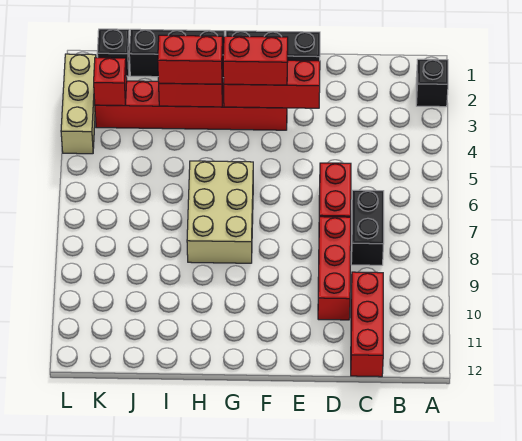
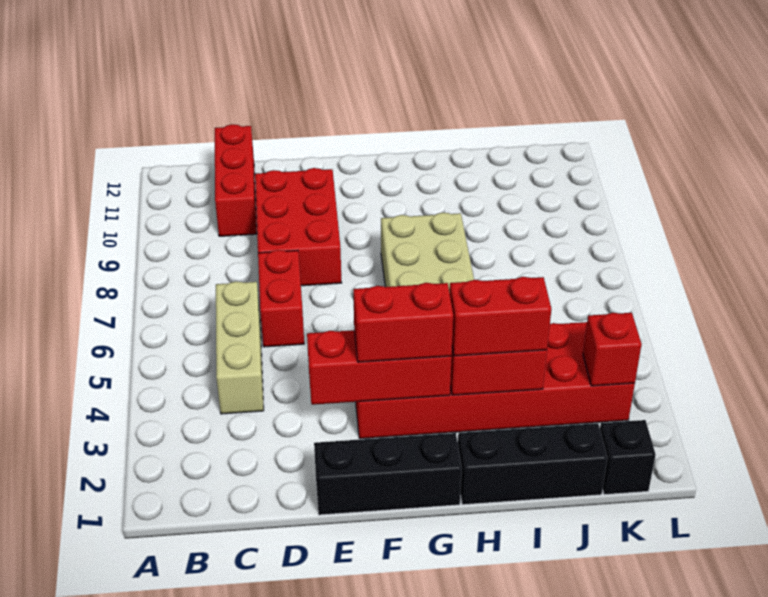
black brick A2 level 1 -> none
black brick C7:C8 level 1 -> none
red brick D8:D10 level 1 -> red brick D8:E10 level 1
red brick F3:K3 level 1 -> red brick F3:K4 level 1
tan brick L2:L4 level 1 -> tan brick C4:C6 level 1

